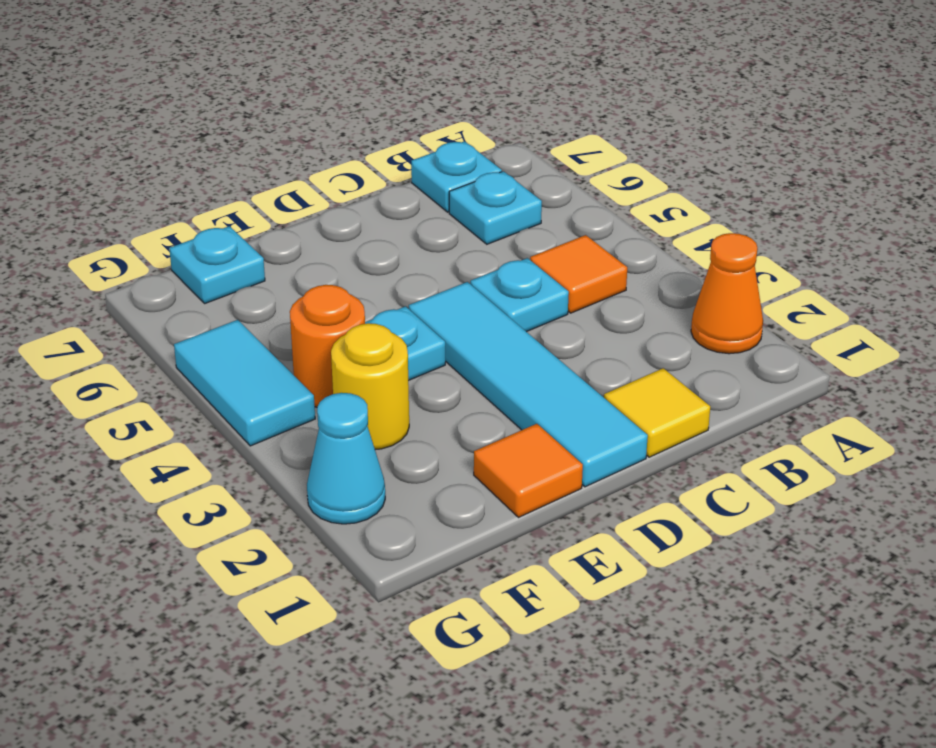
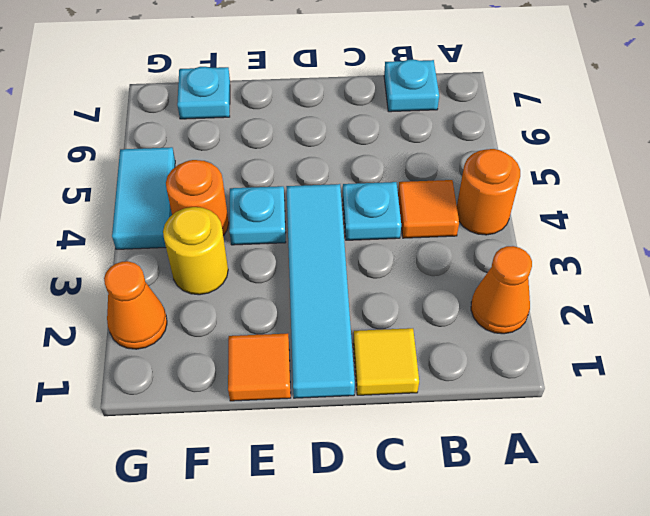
none -> orange round brick A4 level 1
cyan plate B6 level 1 -> none
cyan cone G2 level 1 -> orange cone G2 level 1

